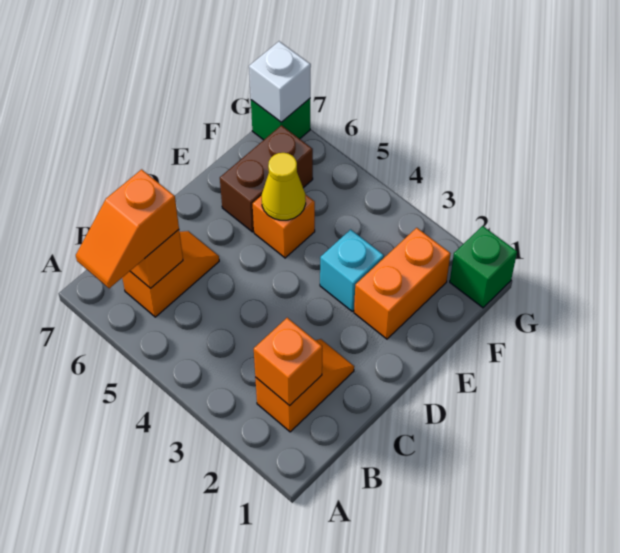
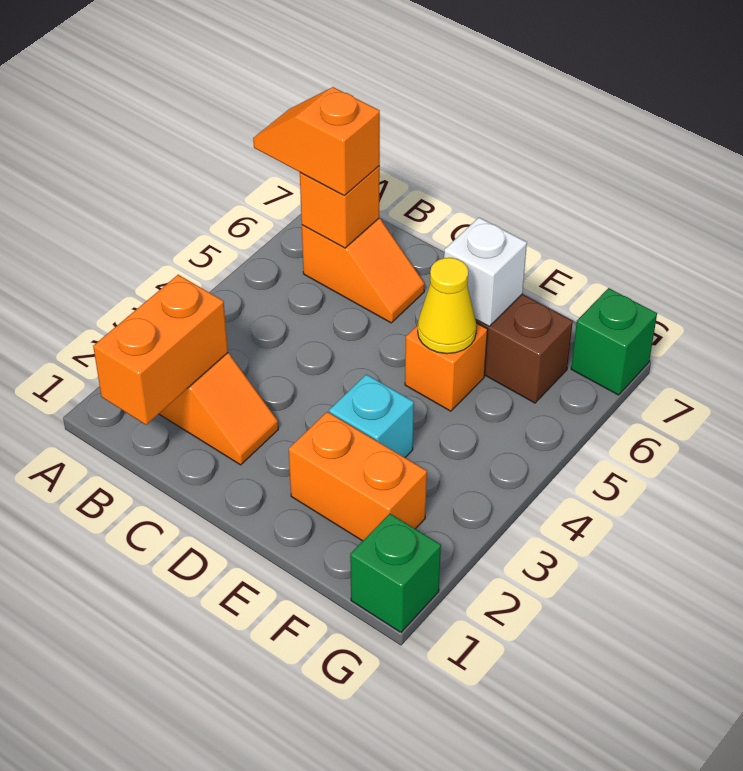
orange brick B2 level 2 -> orange brick B1:B2 level 2
white brick G7 level 2 -> white brick E6 level 2

